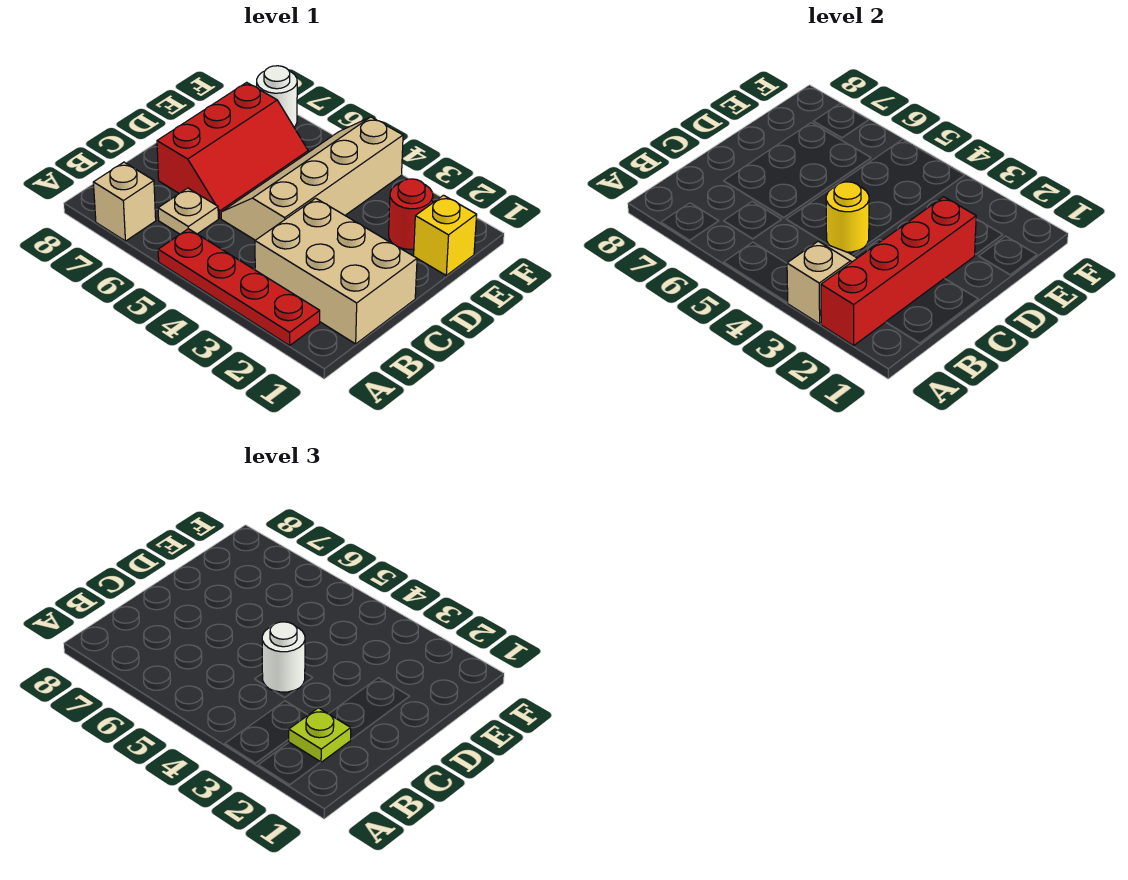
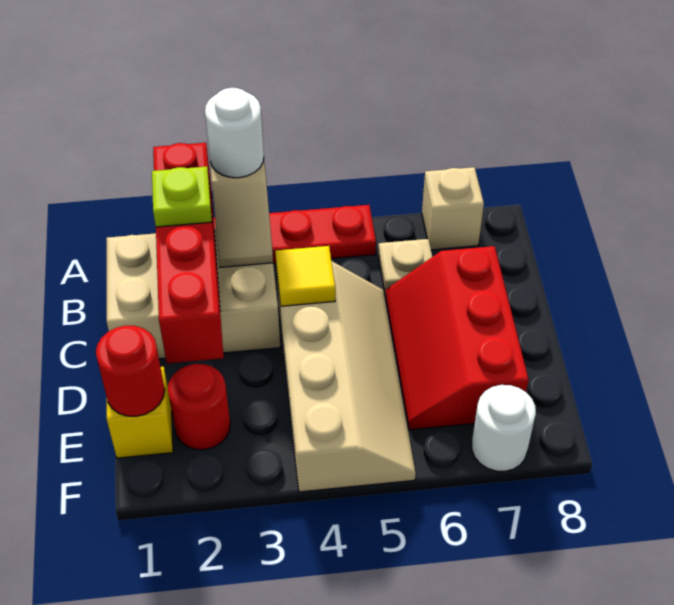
yellow round brick C4 level 2 -> yellow tile C4 level 2
white round brick C4 level 3 -> white round brick A3 level 3
none -> red round brick E1 level 2

